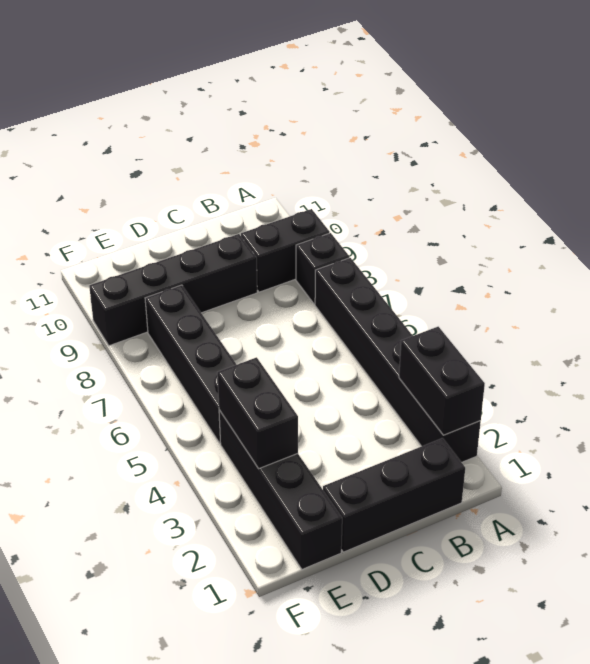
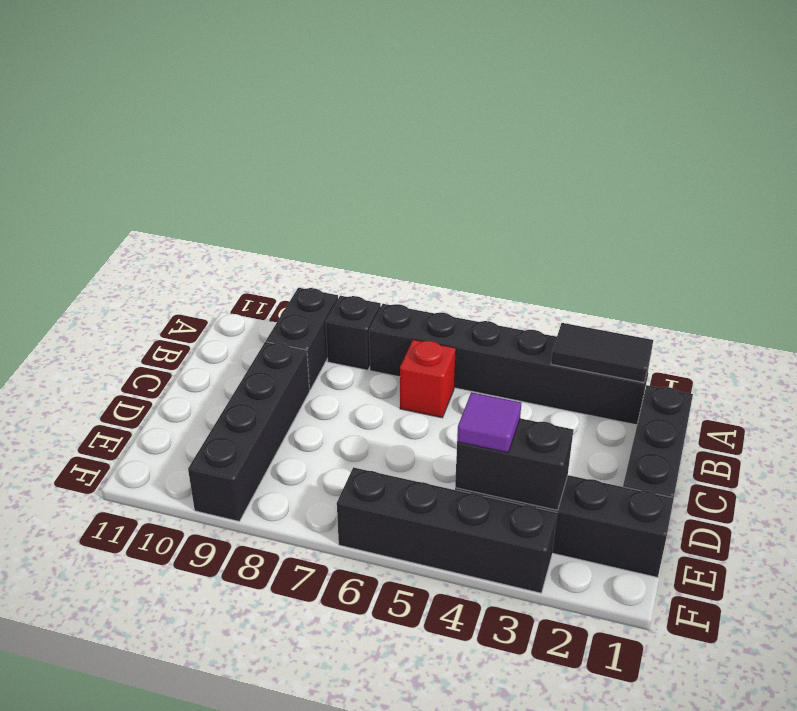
black brick A2:A3 level 2 -> black tile A2:A3 level 2
none -> red brick B6 level 1
none -> purple tile E4 level 3
black brick E5:E8 level 1 -> black brick F3:F6 level 1

